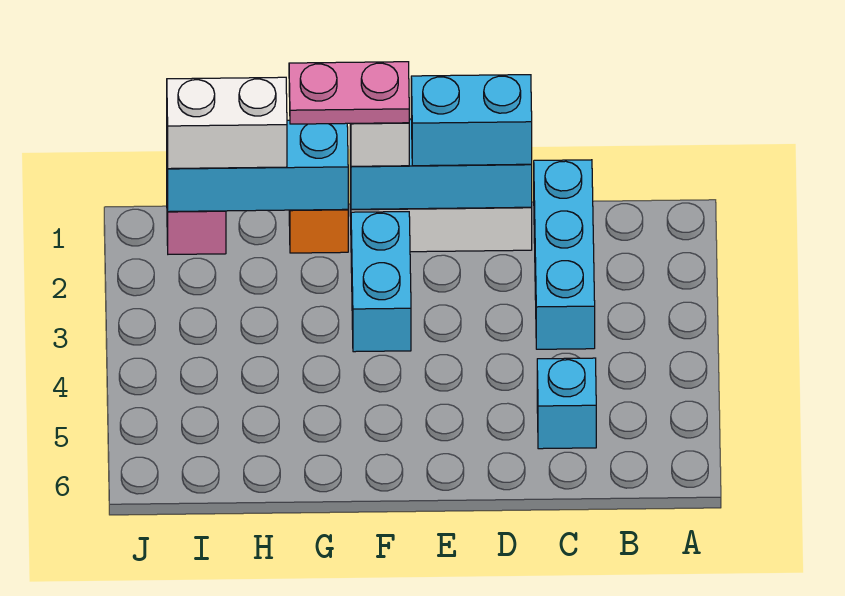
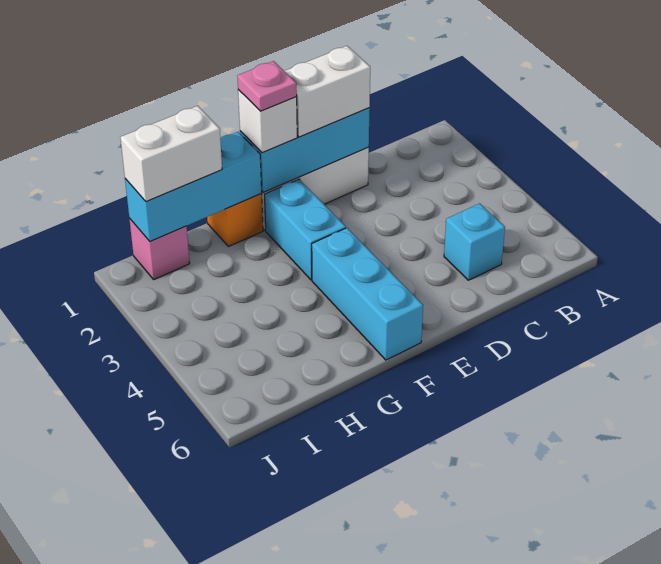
cyan brick C1:C3 level 1 -> cyan brick F4:F6 level 1
cyan brick D1:E1 level 3 -> white brick D1:E1 level 3
pink plate F1:G1 level 4 -> pink plate F1 level 4

